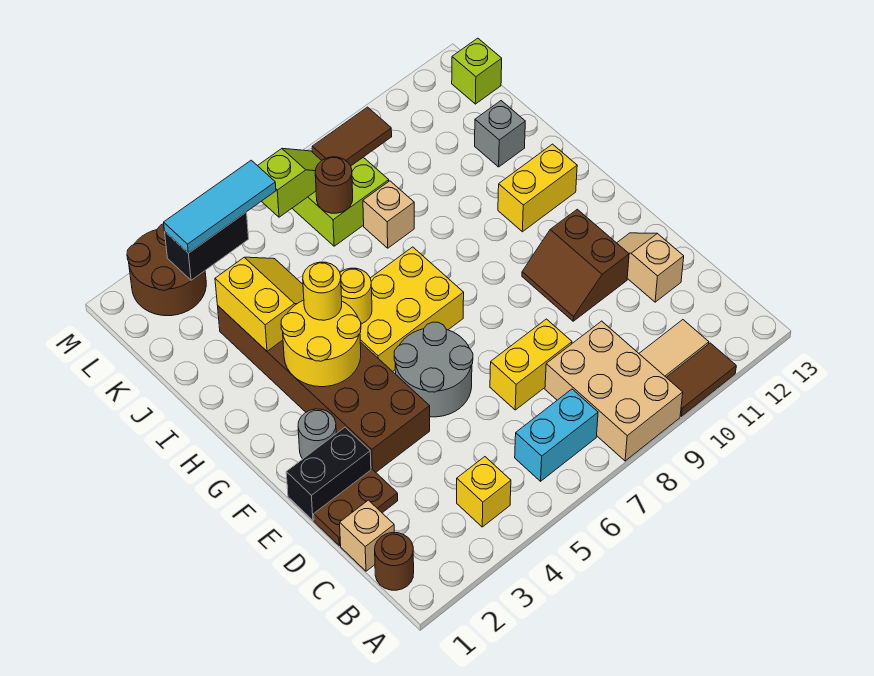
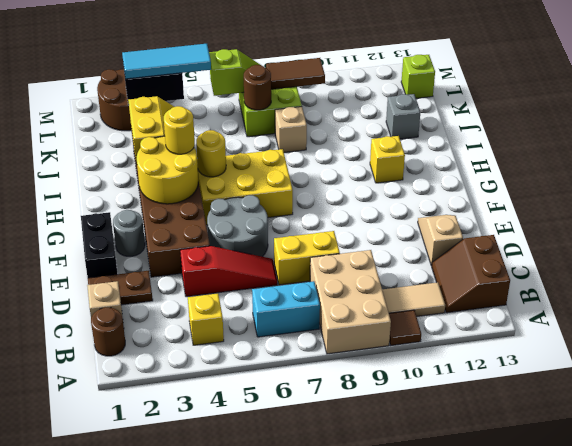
brown tile A10:A11 level 1 -> brown tile A10 level 1
none -> red slope D4:D6 level 1 top 4
black brick E1:E2 level 1 -> black brick E1:F1 level 1
brown slope E10:F11 level 1 top 11 -> brown slope B12:C13 level 1 top 13
yellow brick H11:H12 level 1 -> yellow brick H11 level 1

